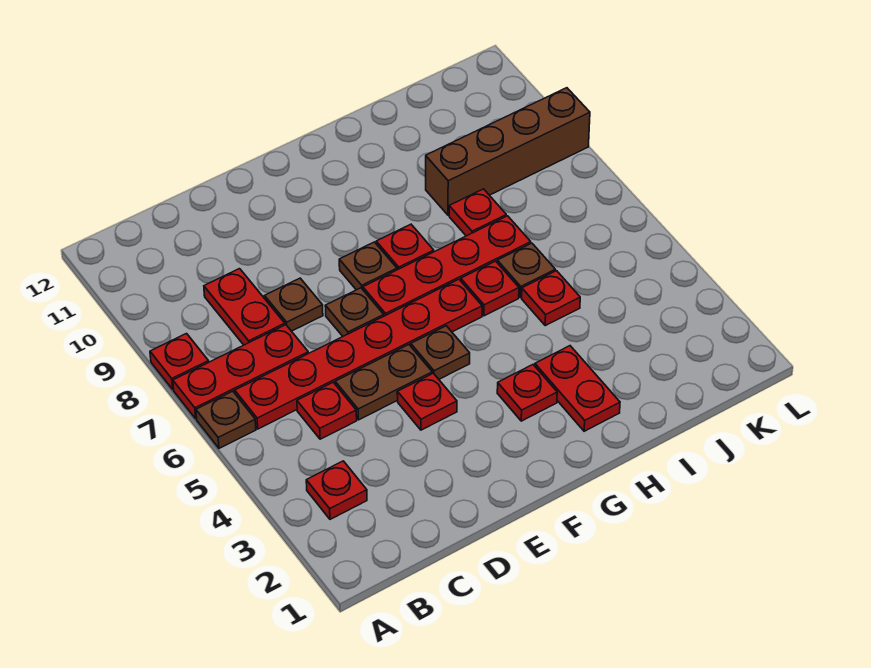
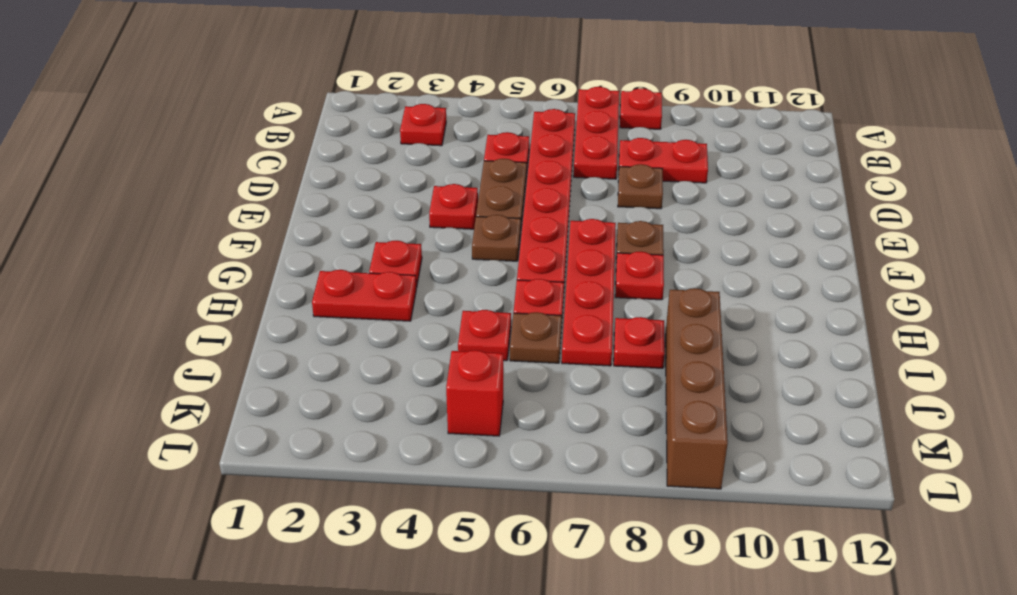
brown plate A6 level 1 -> none
brown plate E7 level 1 -> none
none -> red brick K5 level 1

